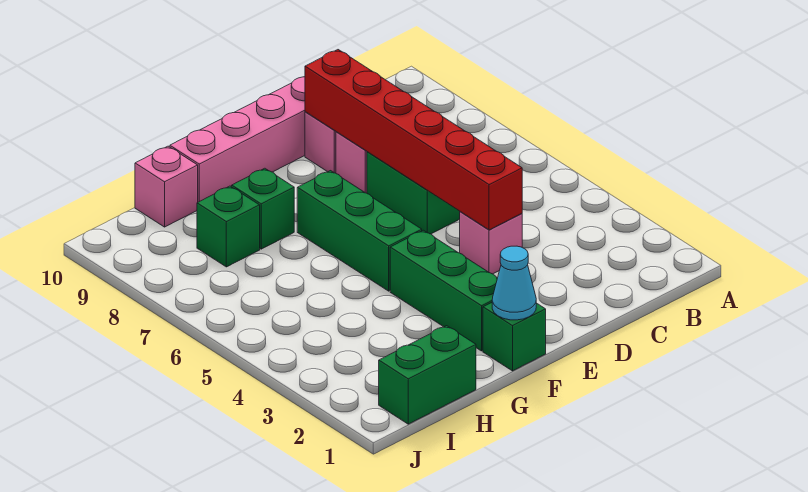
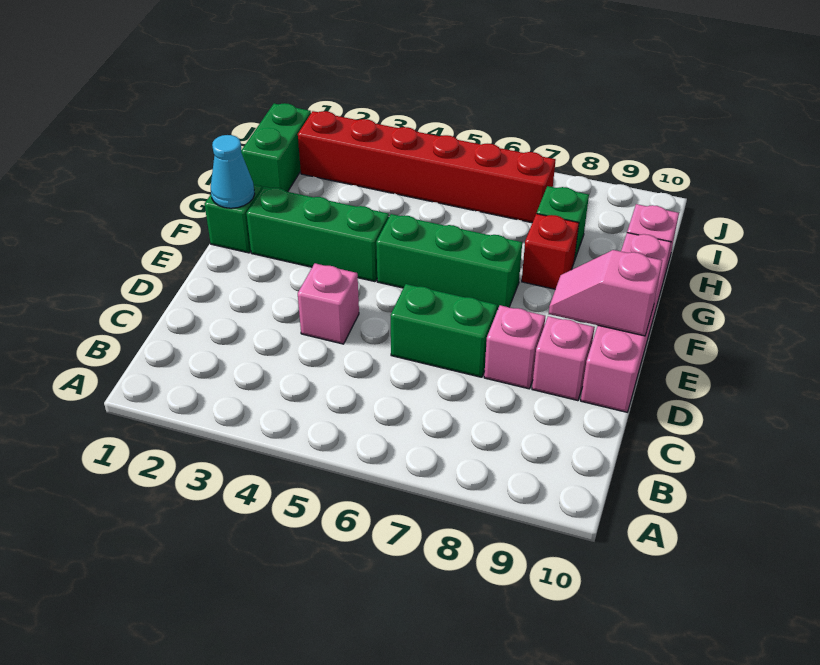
red brick D4:D9 level 2 -> red brick I2:I7 level 1
none -> pink slope E9:E10 level 2 top 10
green brick G8 level 1 -> red brick G8 level 1

